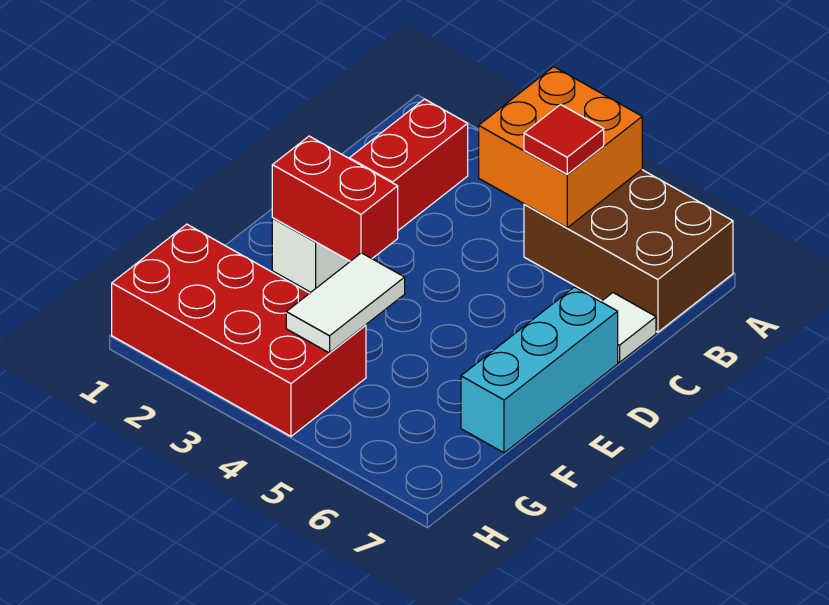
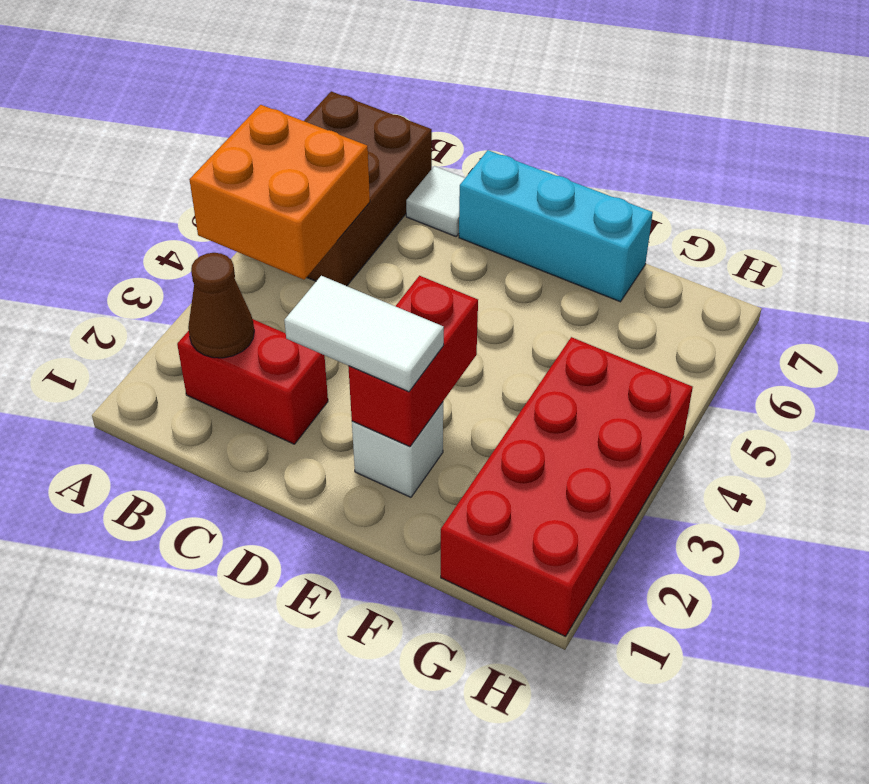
none -> brown cone B2 level 2
red tile B5 level 3 -> none
white tile F4:G4 level 2 -> white tile D2:E2 level 3

